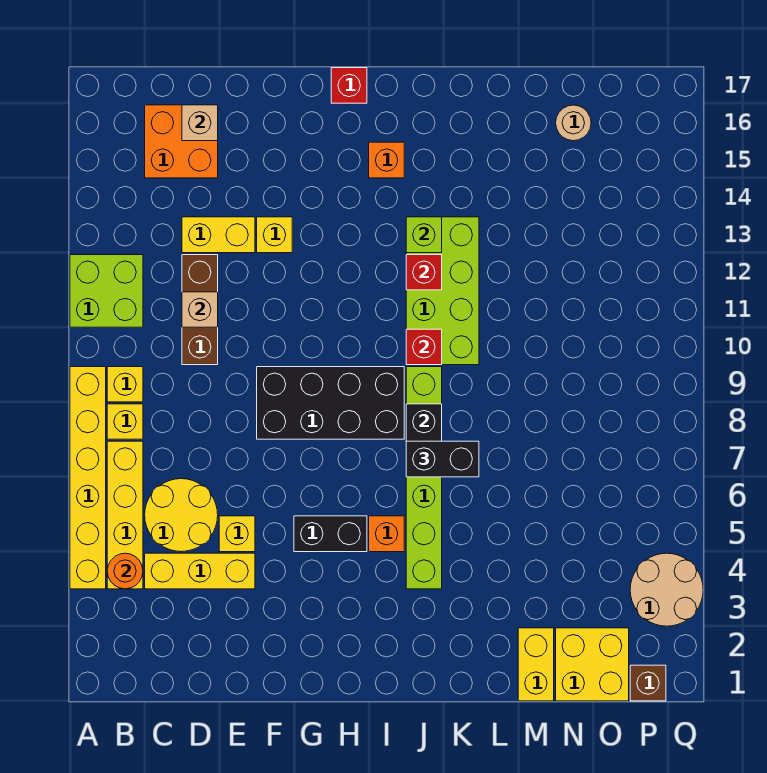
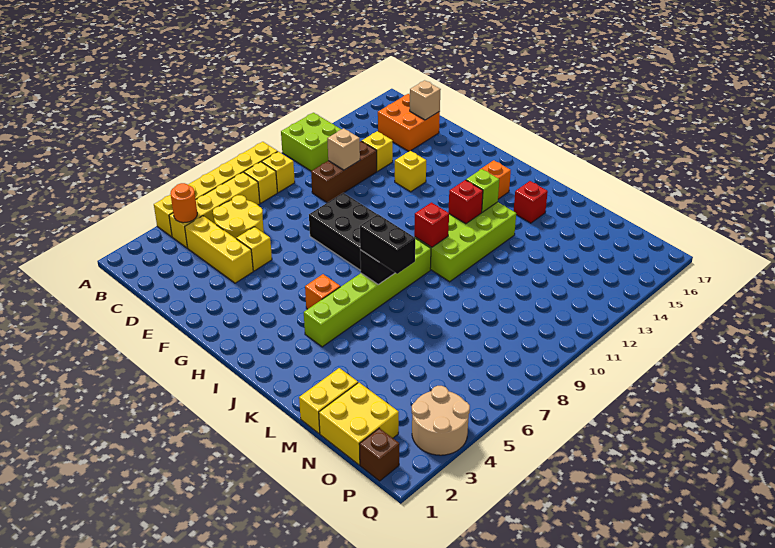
yellow brick D13:E13 level 1 -> yellow brick D13 level 1
black brick G5:H5 level 1 -> none
red brick H17 level 1 -> red brick K15 level 1
tan round brick N16 level 1 -> none

